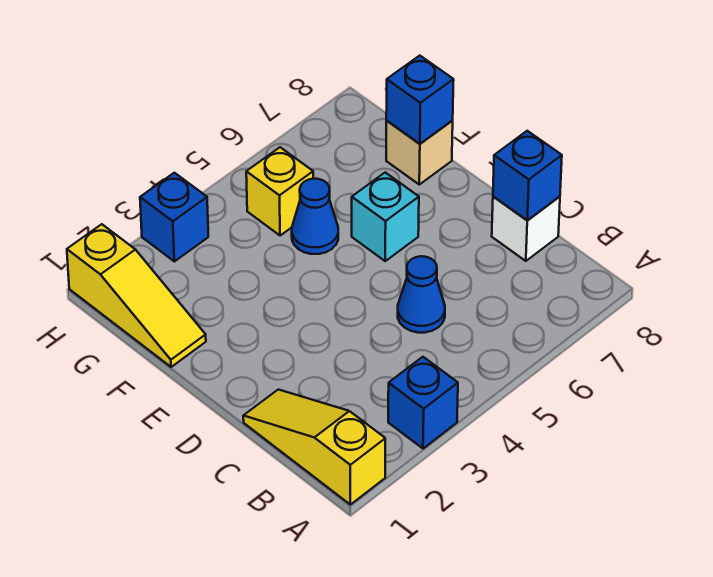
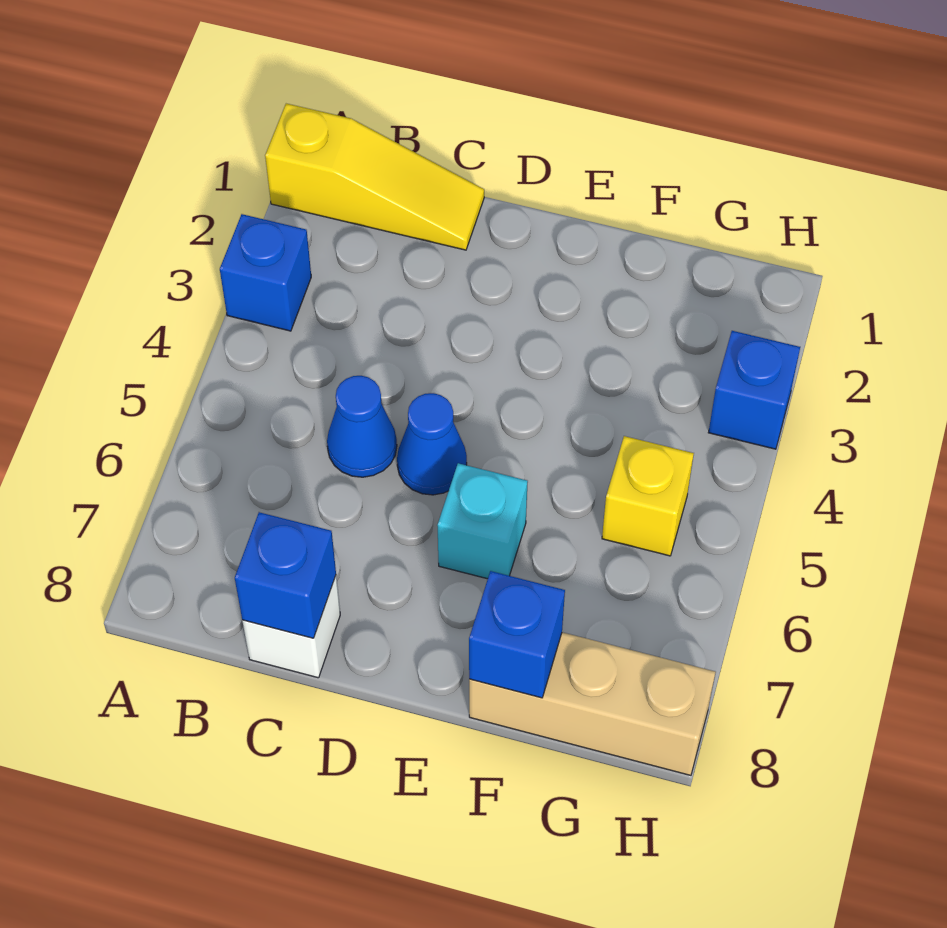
yellow slope F1:H1 level 1 top H -> none
blue cone F5 level 1 -> blue cone D5 level 1
tan brick F8 level 1 -> tan brick F8:H8 level 1

